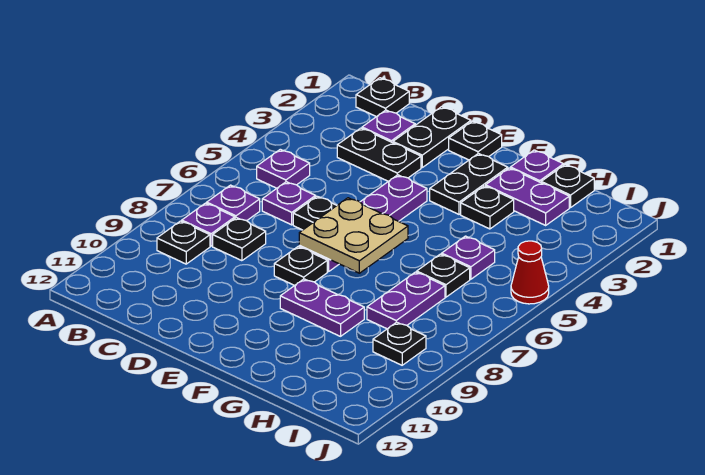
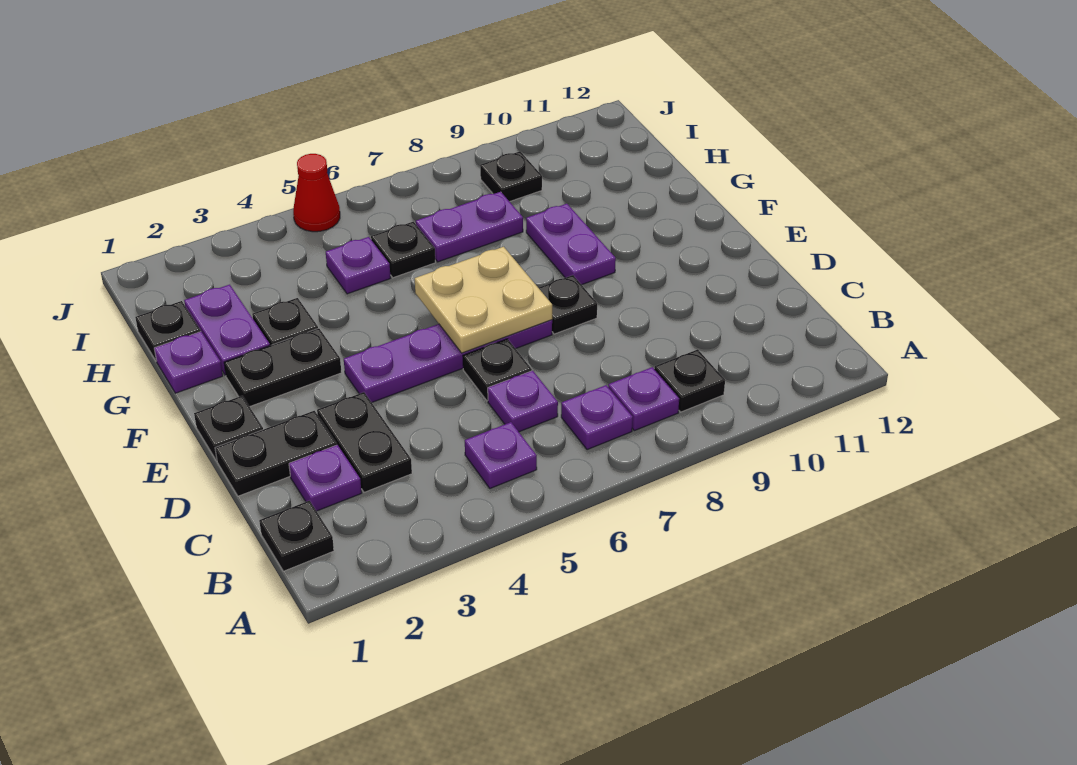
black plate C8 level 1 -> none

